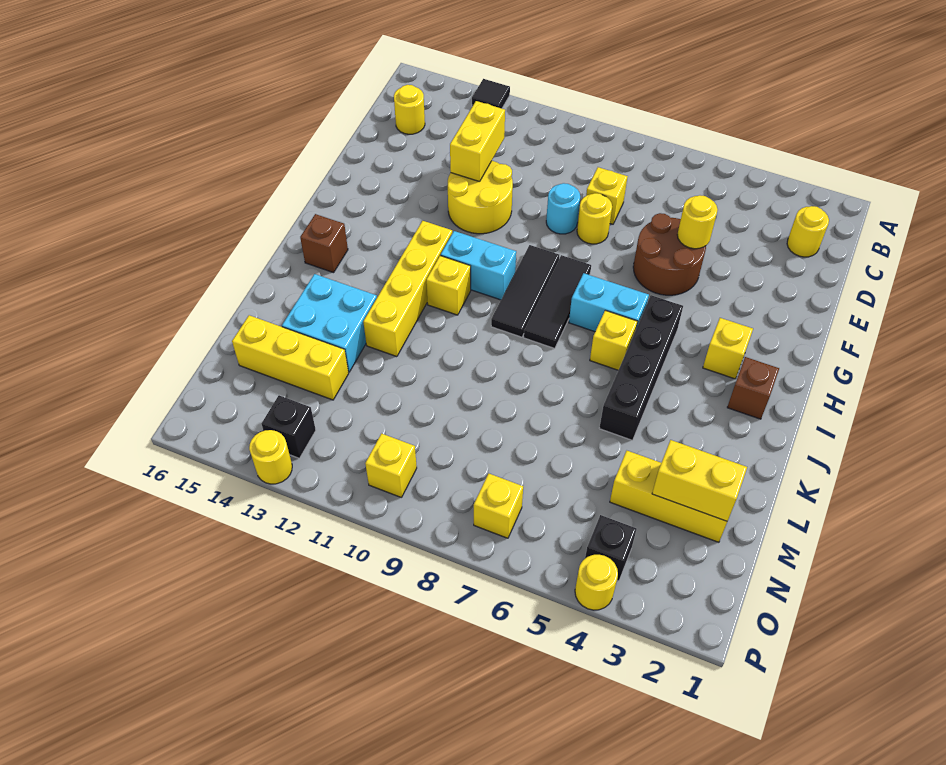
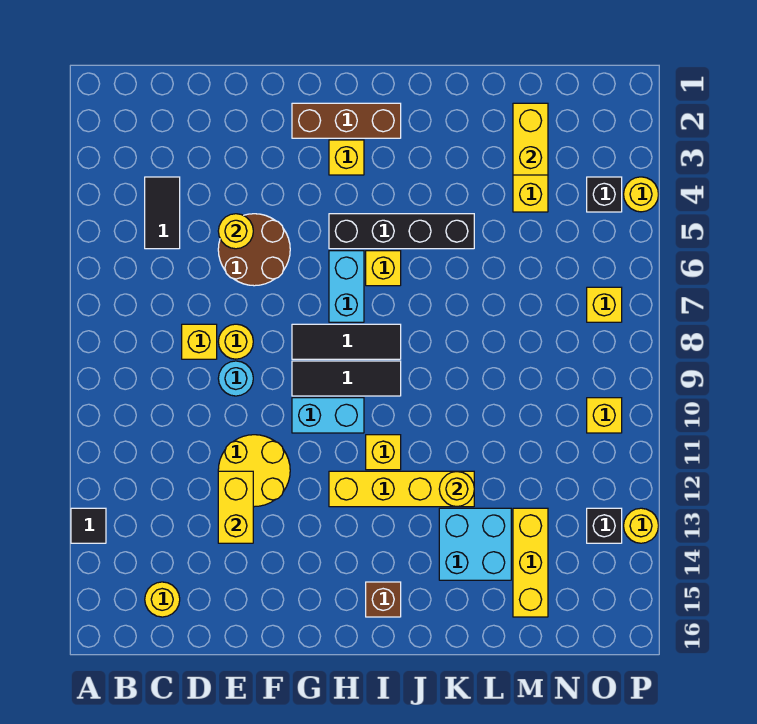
yellow round brick C2 level 1 -> yellow round brick K12 level 2
none -> black tile C4:C5 level 1
yellow brick D12:E12 level 2 -> yellow brick E12:E13 level 2
cyan brick H10:H11 level 1 -> cyan brick G10:H10 level 1
brown brick I2 level 1 -> brown brick G2:I2 level 1

